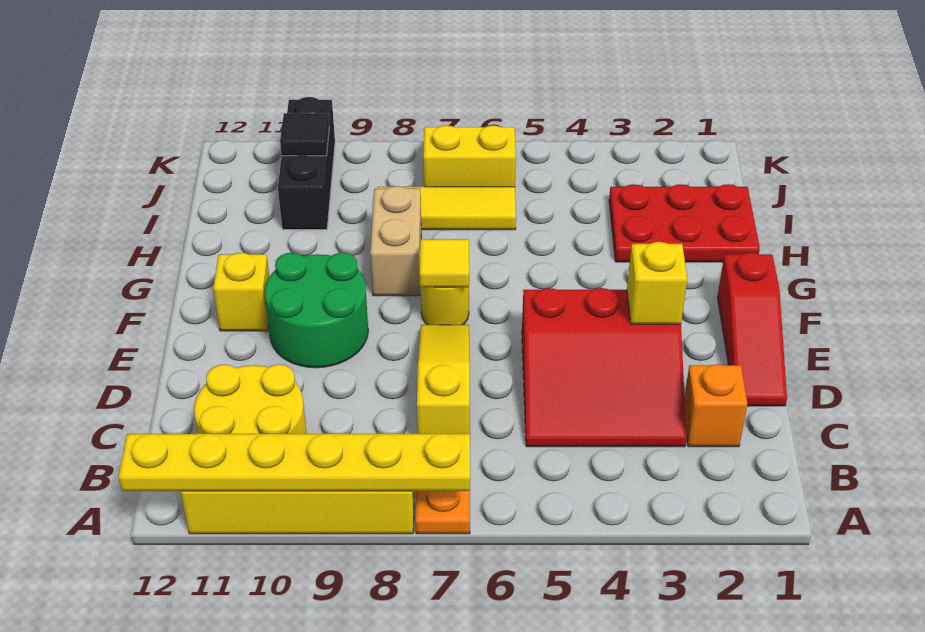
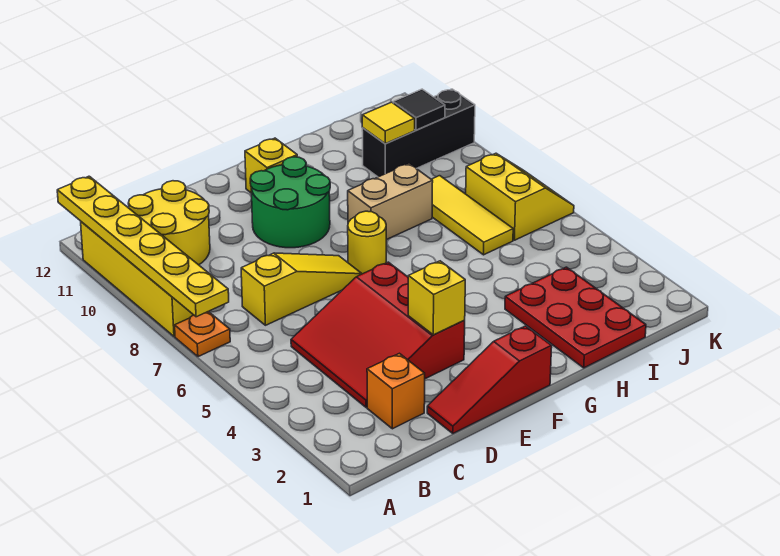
yellow tile F7 level 2 -> yellow tile I10 level 2

